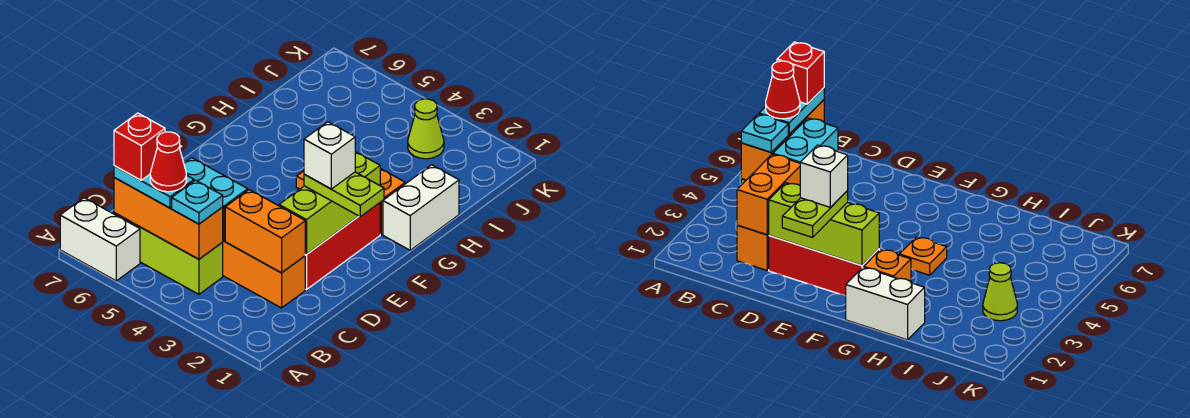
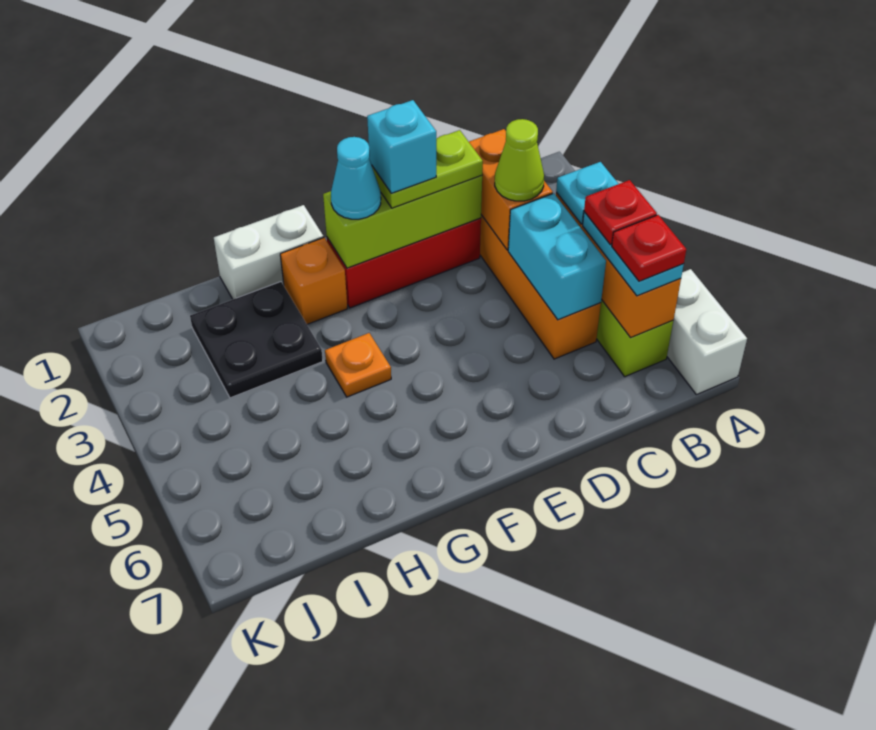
red cone B5 level 4 -> red plate B5 level 4
red brick B6 level 4 -> red plate B6 level 4
lime plate E1:E2 level 3 -> lime plate D2:E2 level 3
white brick E2 level 4 -> cyan brick E2 level 4
none -> cyan cone F2 level 3
none -> black plate H2:I3 level 1
lime cone J3 level 1 -> lime cone C3 level 3

